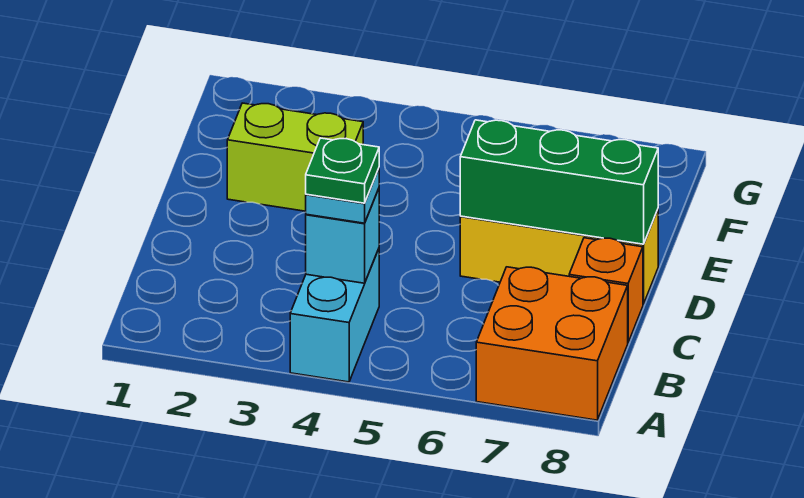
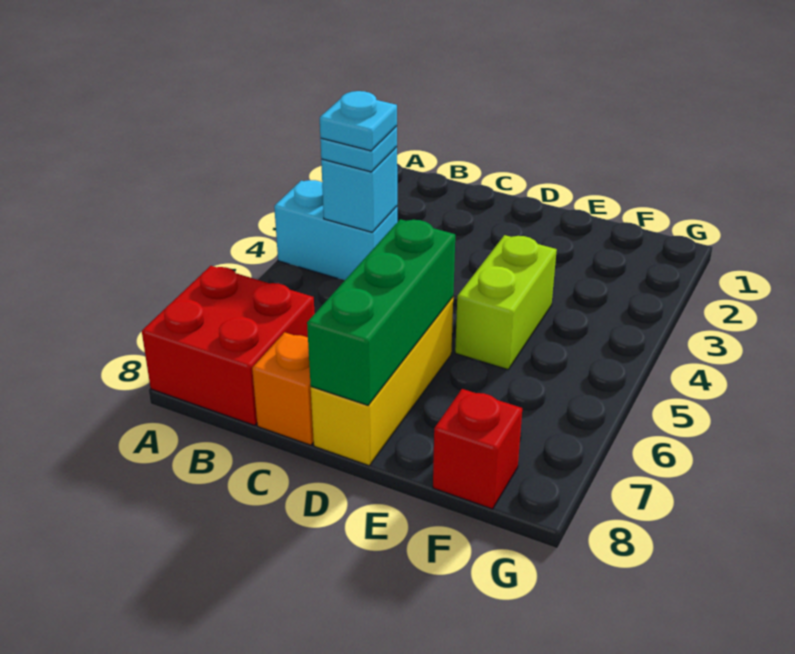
orange brick A7:B8 level 1 -> red brick A7:B8 level 1
green plate B4 level 4 -> cyan plate B4 level 4
lime brick E2:E3 level 1 -> lime brick E4:E5 level 1
none -> red brick F8 level 1

